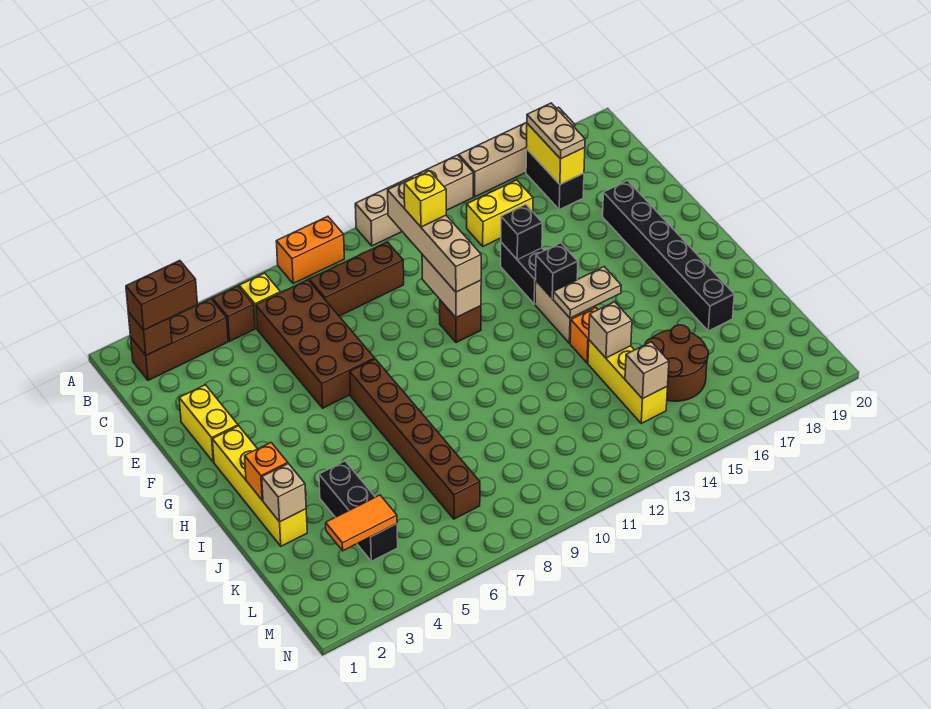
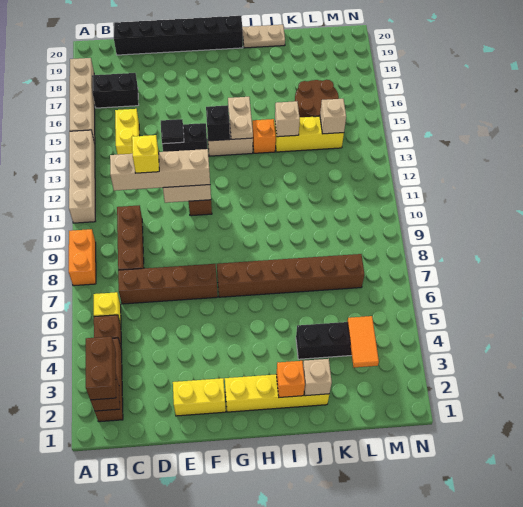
yellow brick B17:C17 level 2 -> none
tan plate B17:C17 level 3 -> tan plate I20:J20 level 1
brown brick C6:F7 level 1 -> brown brick C7:F7 level 1
black brick E14 level 2 -> black tile E14 level 2
black brick E18:J18 level 1 -> black brick C20:H20 level 1

